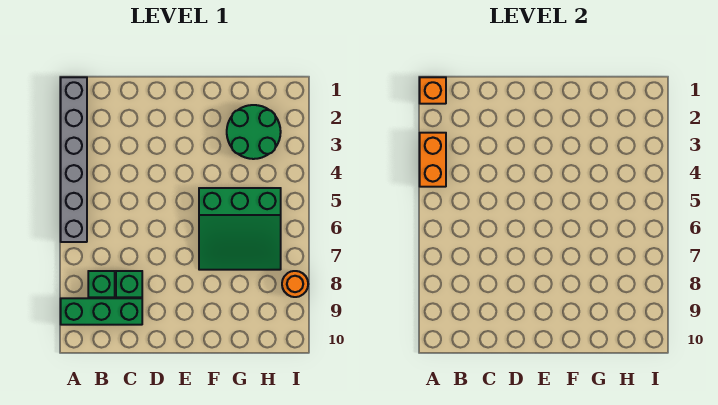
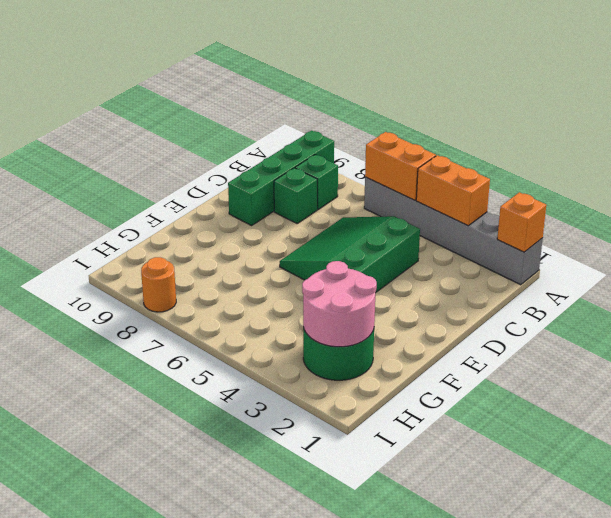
none -> orange brick A5:A6 level 2
green brick A9:C9 level 1 -> green brick A9:D9 level 1
green slope F5:H7 level 1 top 5 -> green slope C4:E6 level 1 top 4
none -> pink round brick G2:H3 level 2

